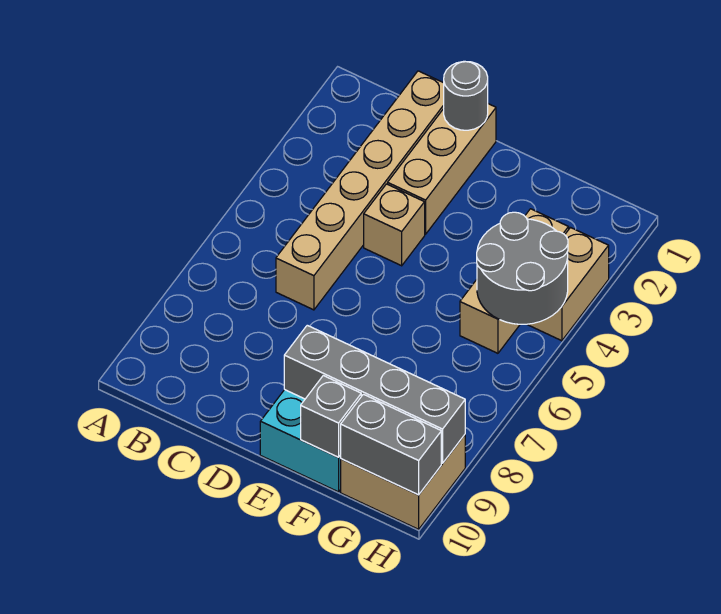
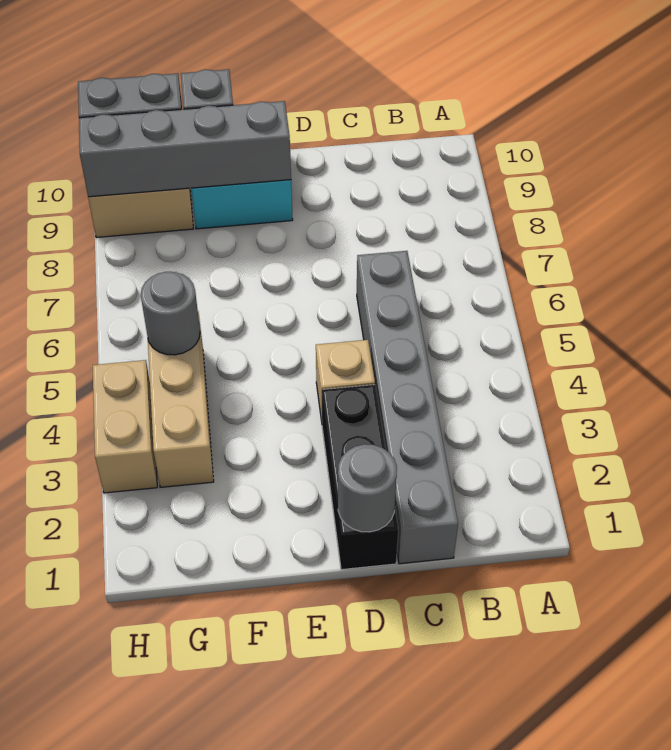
tan brick C1:C6 level 1 -> grey brick C1:C6 level 1
tan brick D1:D3 level 1 -> black brick D1:D3 level 1
grey round brick G4:H5 level 2 -> grey round brick G5 level 2

